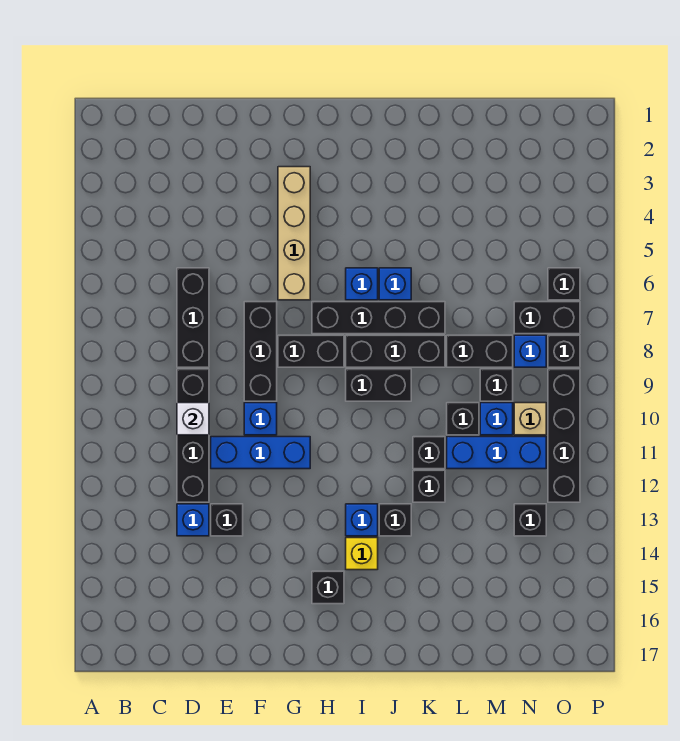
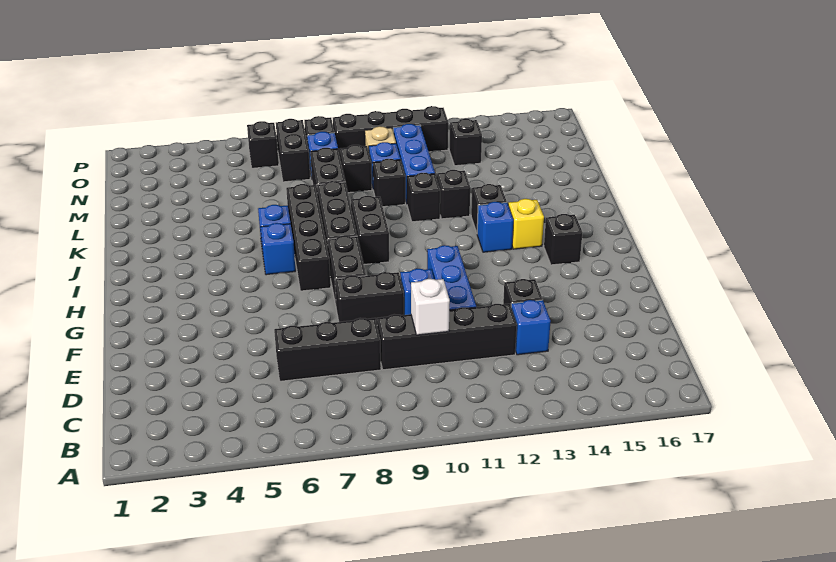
black brick F7:F9 level 1 -> black brick F8:F9 level 1
tan brick G3:G6 level 1 -> none

